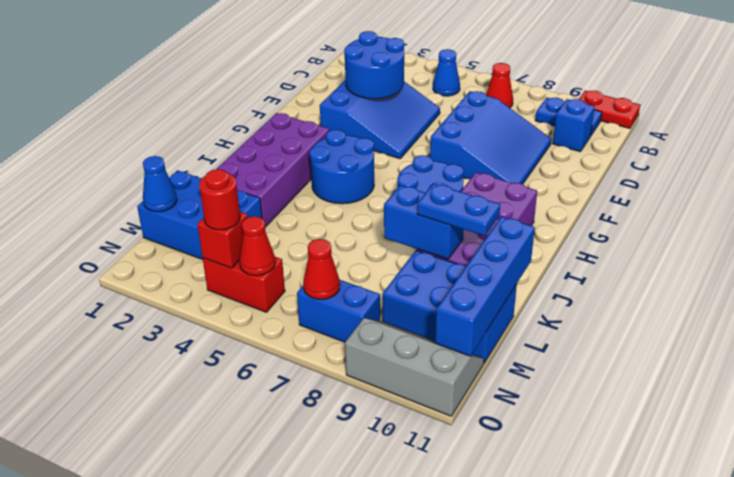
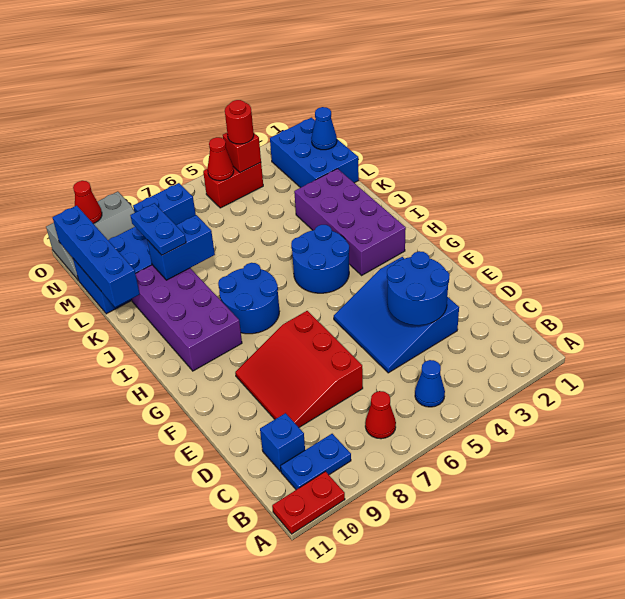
blue slope D7:F9 level 1 top 7 -> red slope D7:F9 level 1 top 7
blue plate K9:K10 level 3 -> blue plate K9:L9 level 3
blue brick L1:M3 level 1 -> blue brick L1:N2 level 1
red cone N7 level 2 -> red cone O10 level 2

